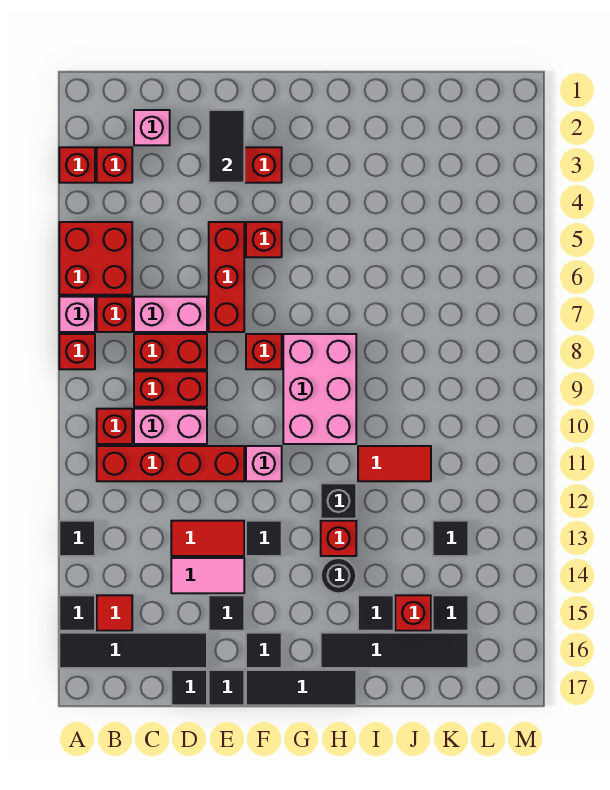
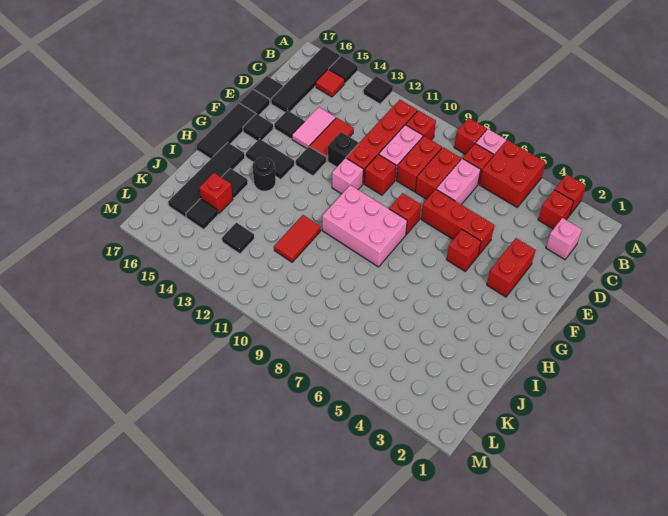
black tile E2:E3 level 2 -> black tile G14:G15 level 1
black brick H12 level 1 -> black brick E12 level 1
red brick H13 level 1 -> red brick E10 level 1

